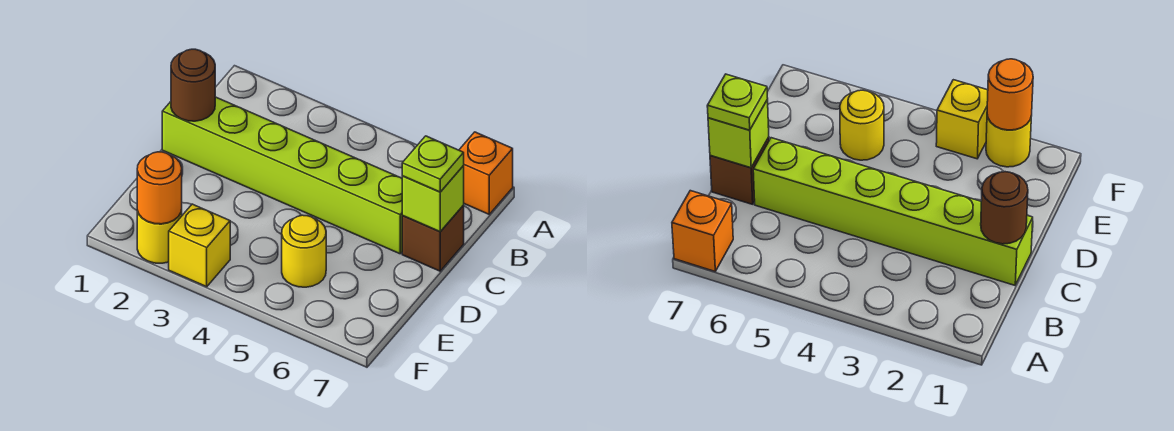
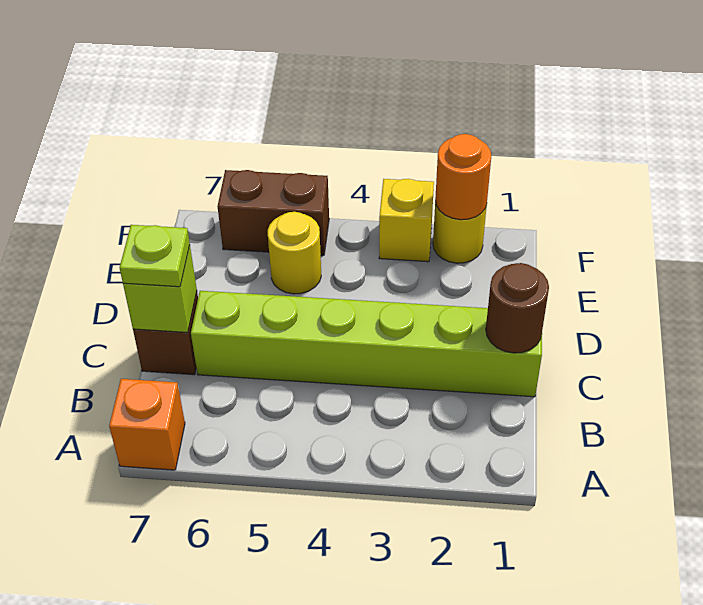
none -> brown brick F5:F6 level 1

